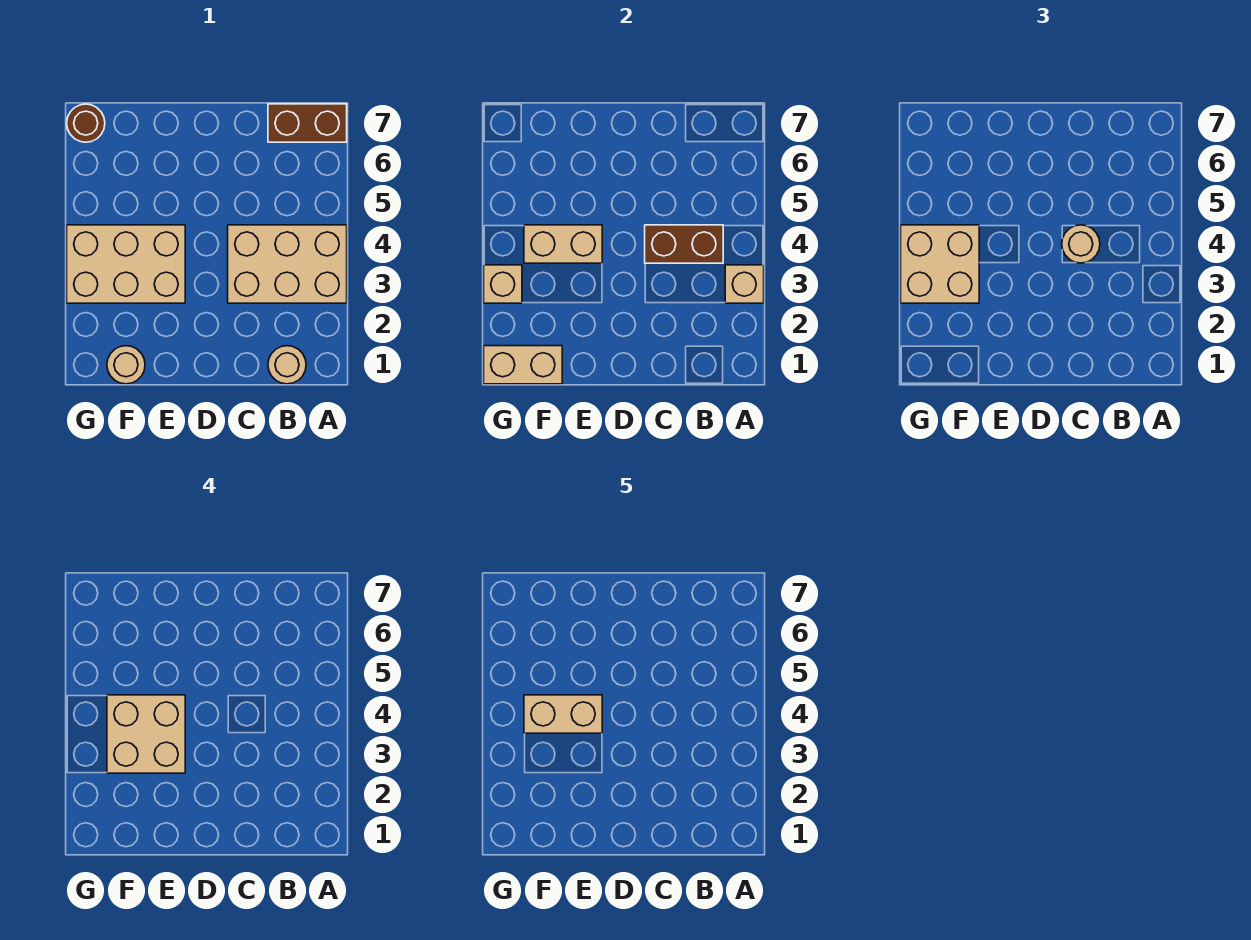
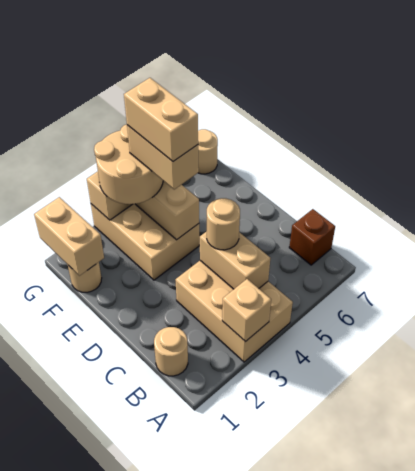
brown brick A7:B7 level 1 -> brown brick B7 level 1
brown brick B4:C4 level 2 -> tan brick B4:C4 level 2
tan brick E3:F4 level 4 -> tan brick E4:F4 level 4
tan brick F3:G4 level 3 -> tan round brick F3:G4 level 3
brown round brick G7 level 1 -> tan round brick G7 level 1

